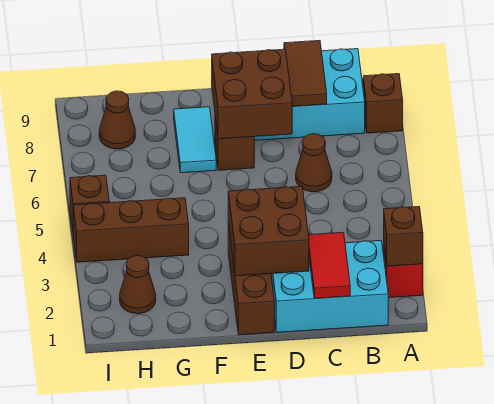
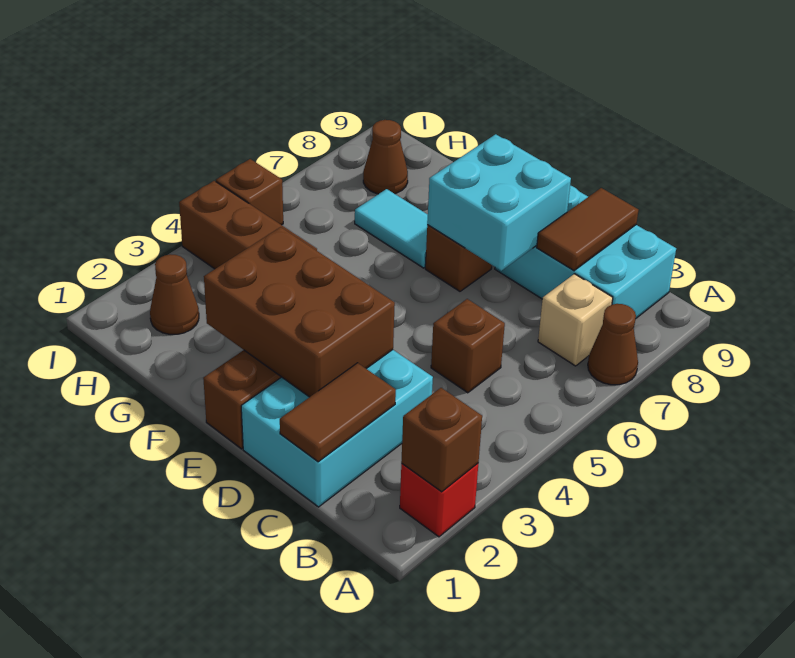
brown brick A8 level 1 -> brown brick C5 level 1
cyan brick B1:D2 level 1 -> cyan brick C1:D3 level 1
none -> tan brick B7 level 1
red tile C1:C2 level 2 -> brown tile C1:C2 level 2
brown cone C6 level 1 -> brown cone A7 level 1
brown brick D2:E3 level 2 -> brown brick D2:F3 level 2
brown brick D7:E8 level 2 -> cyan brick D7:E8 level 2
cyan tile F7:F8 level 1 -> cyan tile F7:G7 level 1

